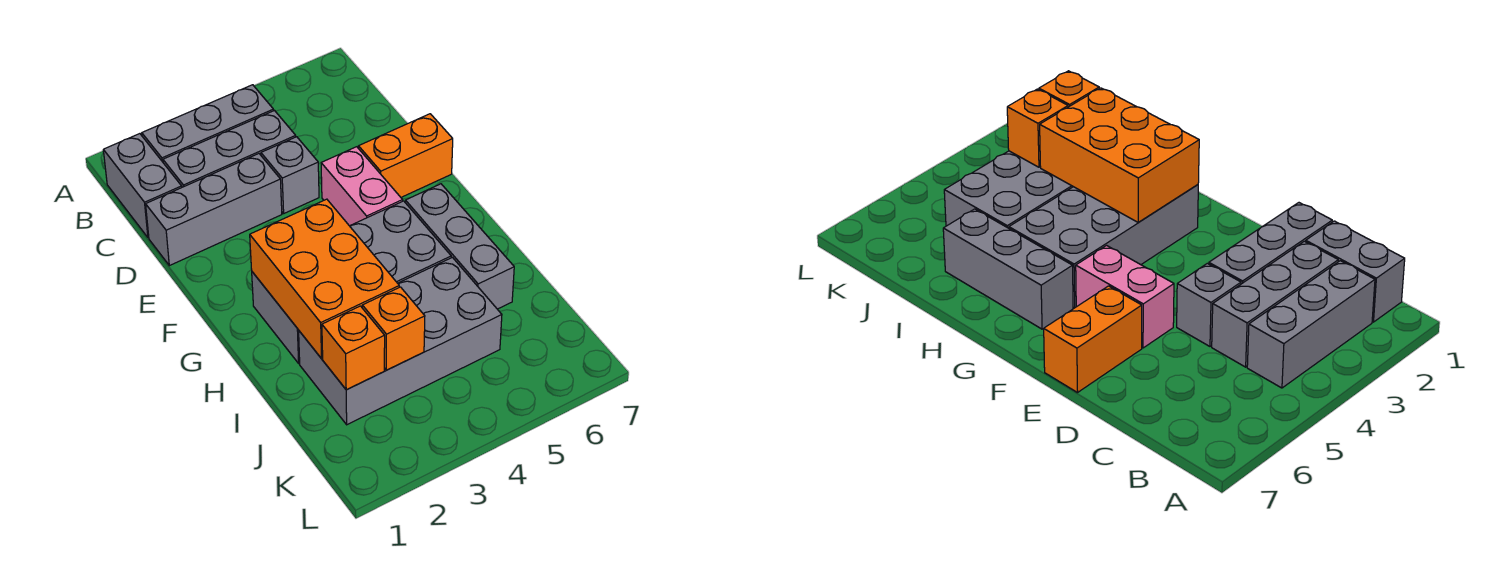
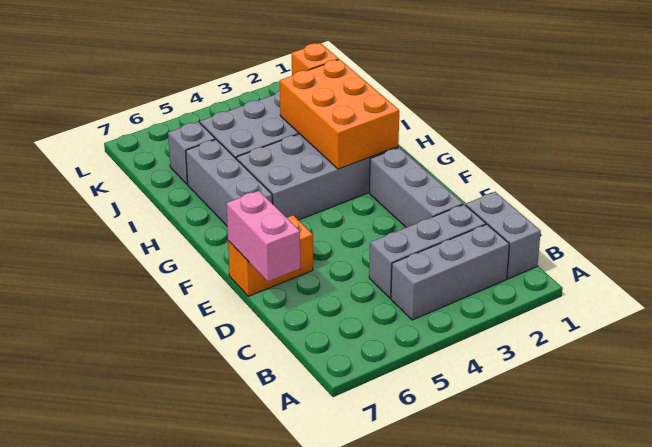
grey brick D1:D3 level 1 -> grey brick D2:F2 level 1
grey brick D4 level 1 -> grey brick J6 level 1
pink brick E5:F5 level 1 -> pink brick D7:E7 level 2
orange brick J3 level 2 -> none

